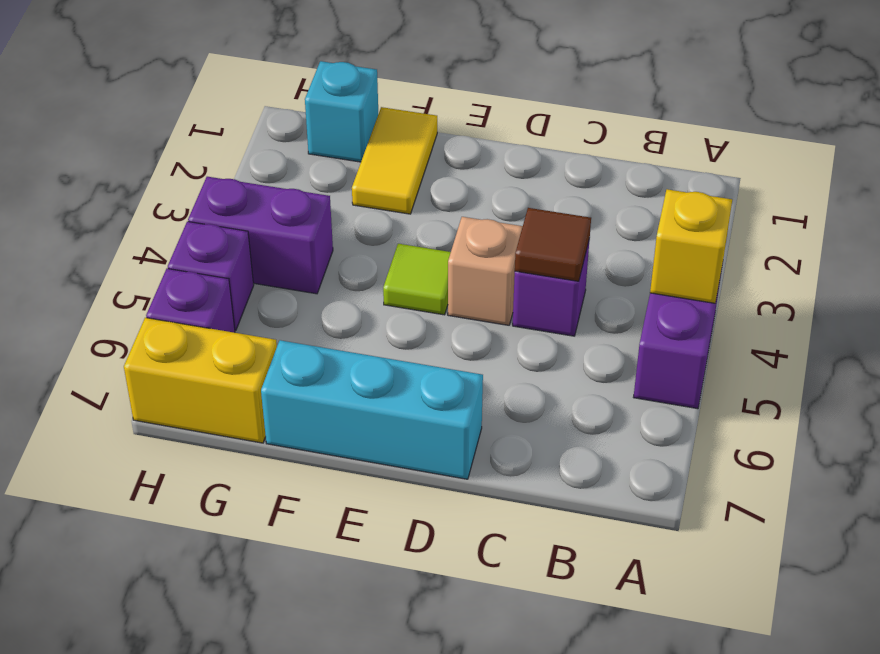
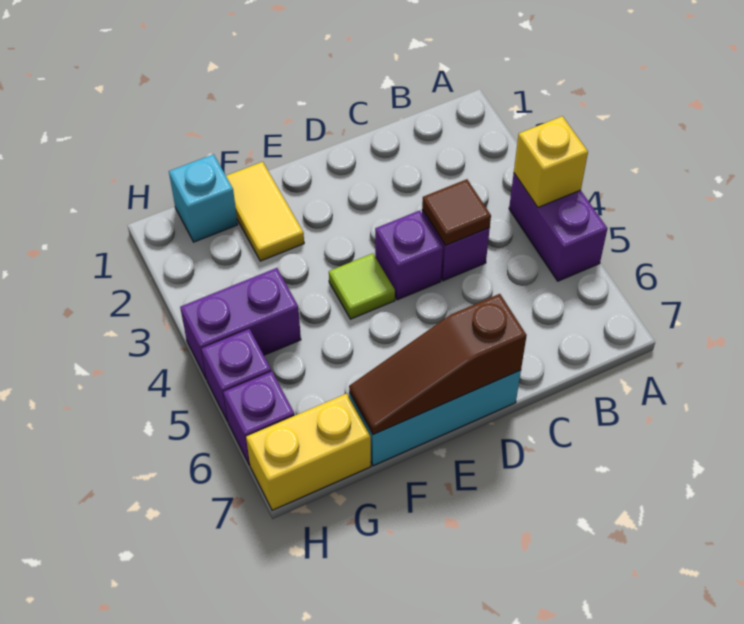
tan brick D4 level 1 -> purple brick D4 level 1
none -> brown slope D7:F7 level 2 top D

